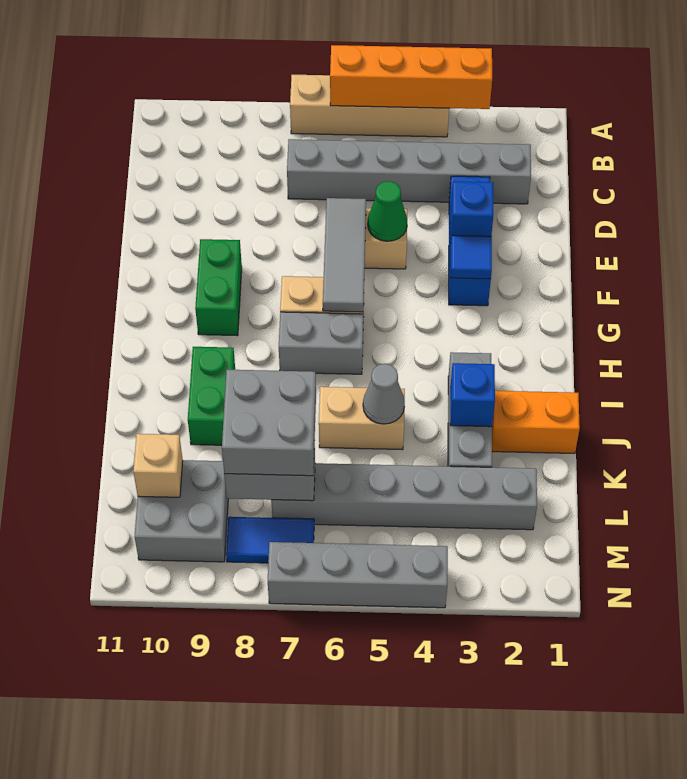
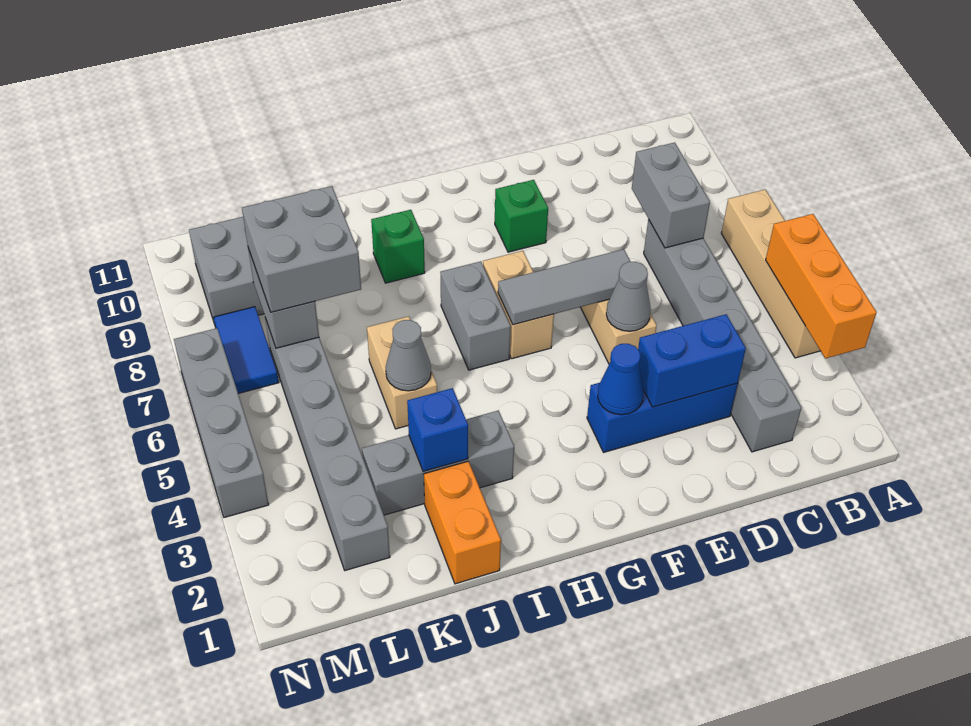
orange brick A3:A6 level 2 -> orange brick A3:A5 level 2
none -> grey brick C7:C8 level 2
blue brick E3 level 2 -> blue brick D3:E3 level 2
green cone E5 level 2 -> grey cone E5 level 2
blue tile F3 level 2 -> blue cone F3 level 2
green brick F9:G9 level 1 -> green brick F9 level 1
green brick I9:J9 level 1 -> green brick I9 level 1
tan brick L10 level 2 -> none

